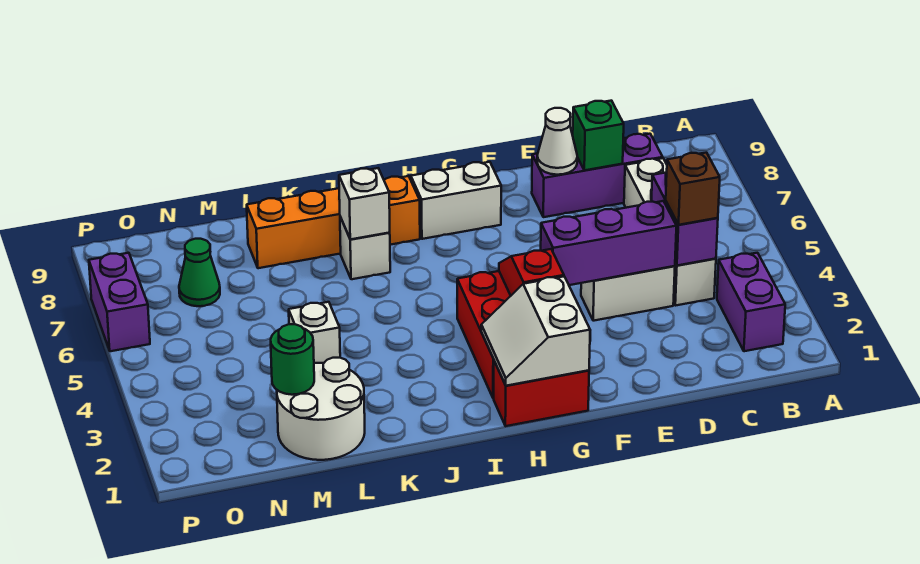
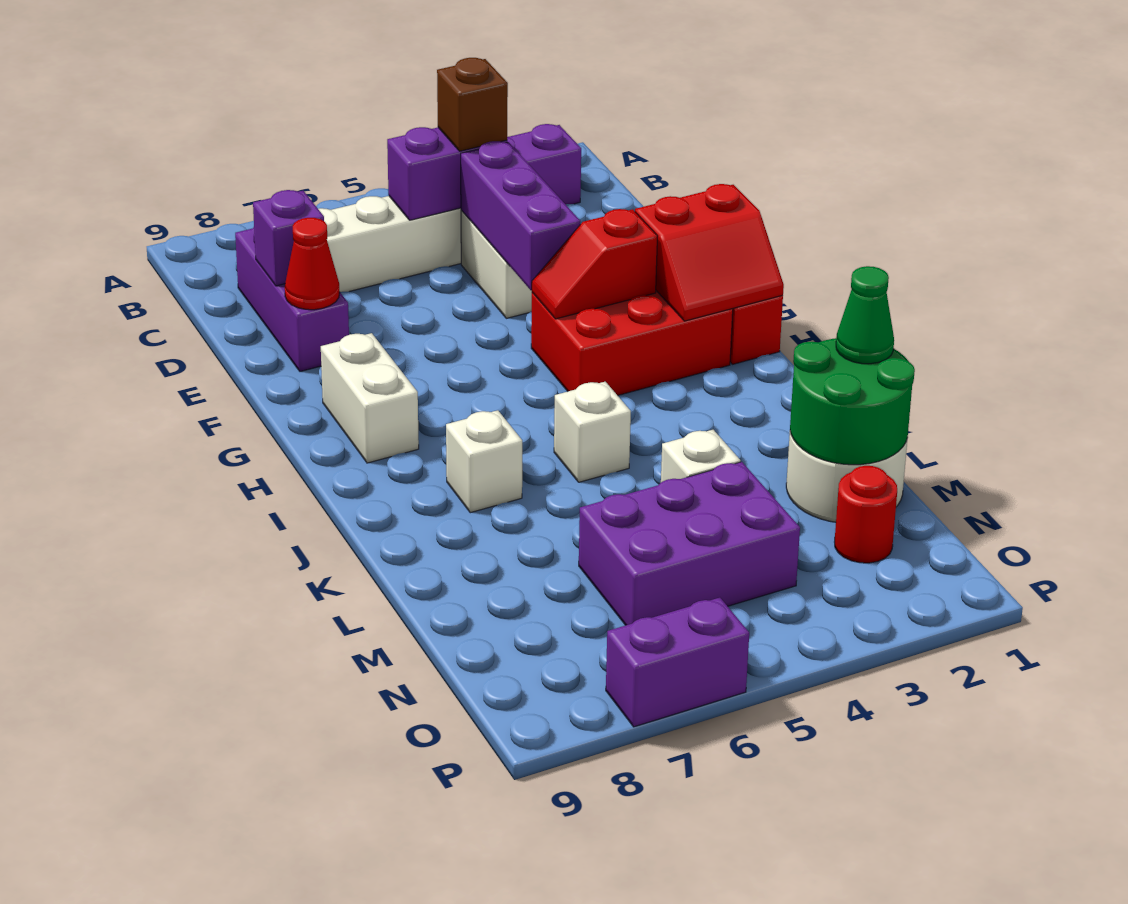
green brick D8 level 2 -> purple brick D8 level 2
white cone E8 level 2 -> red cone E8 level 2
white slope G1:H2 level 2 top G -> red slope G1:H2 level 2 top G
orange brick I8:L8 level 1 -> none
white brick J7 level 2 -> white brick J5 level 1
green round brick M2 level 2 -> green round brick L1:M2 level 2
none -> purple brick M4:N6 level 1
none -> red round brick N2 level 1
green cone N7 level 1 -> green cone L1 level 3

